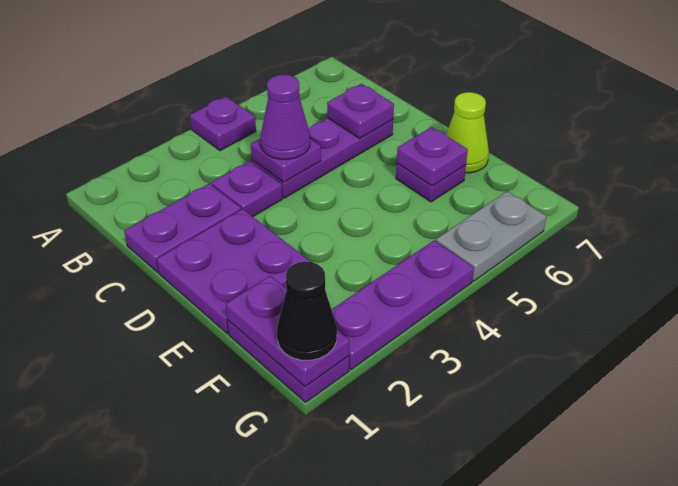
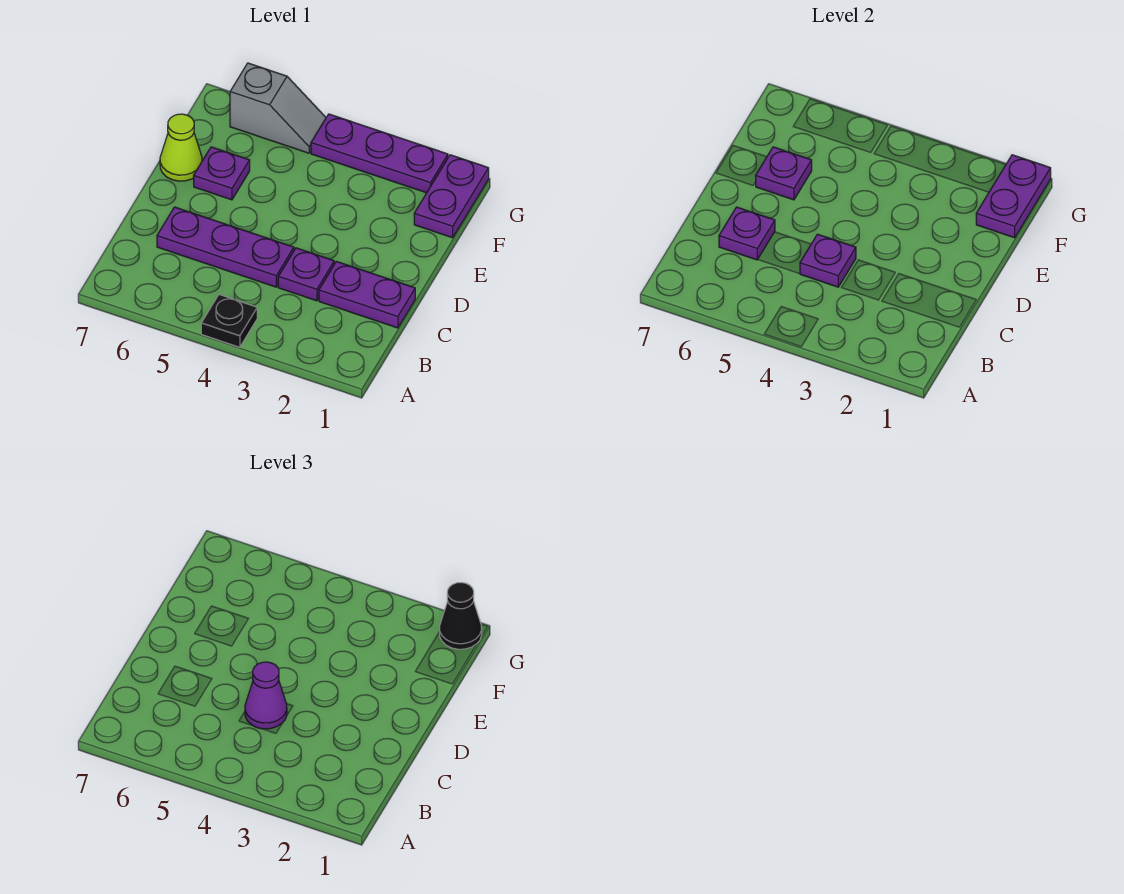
purple plate A4 level 1 -> black plate A4 level 1
purple plate D1:E2 level 1 -> none
grey plate G5:G6 level 1 -> grey slope G5:G6 level 1 top 6

